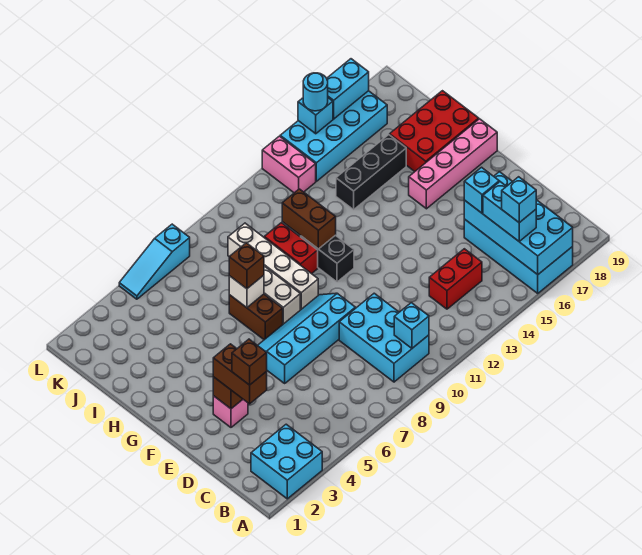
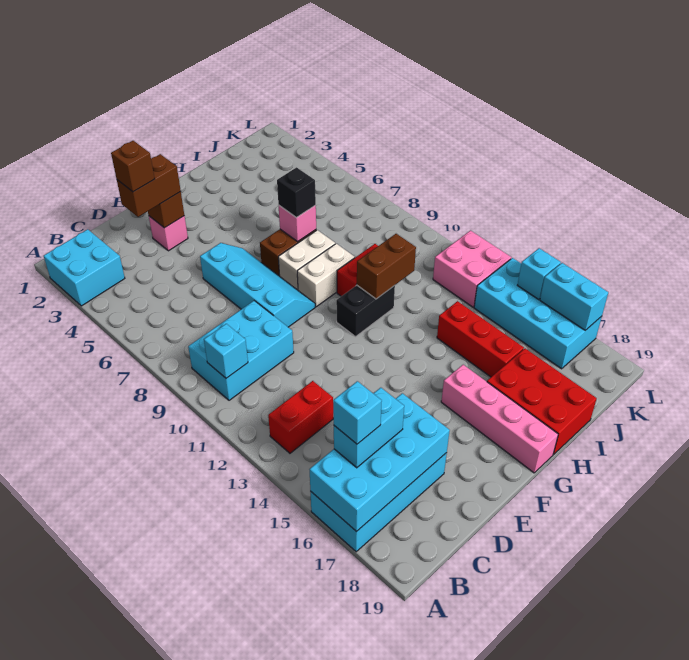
red brick C13:C14 level 1 -> red brick B13:C13 level 1
cyan brick D16 level 3 -> none
white brick G9:J9 level 1 -> white brick G9:H9 level 1
white brick H7 level 2 -> pink brick H7 level 2
brown brick H7 level 3 -> black brick H7 level 3
black brick I14:I16 level 1 -> red brick I14:I16 level 1
pink brick K13:L13 level 1 -> pink brick K12:L13 level 1
cyan slope L5:L7 level 1 top 7 -> none
cyan round brick L15 level 3 -> none

